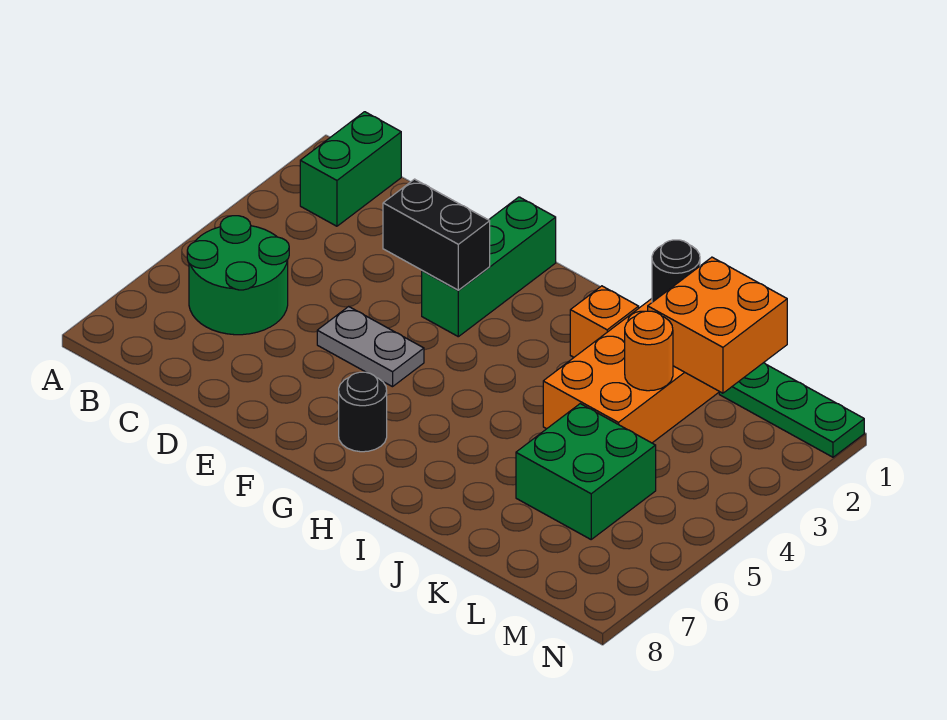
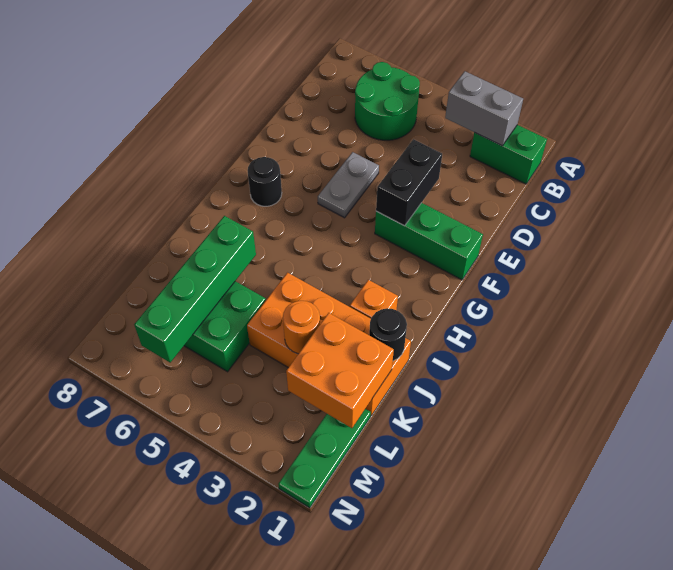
none -> grey brick B2:B3 level 2
none -> green brick J6:M6 level 2

